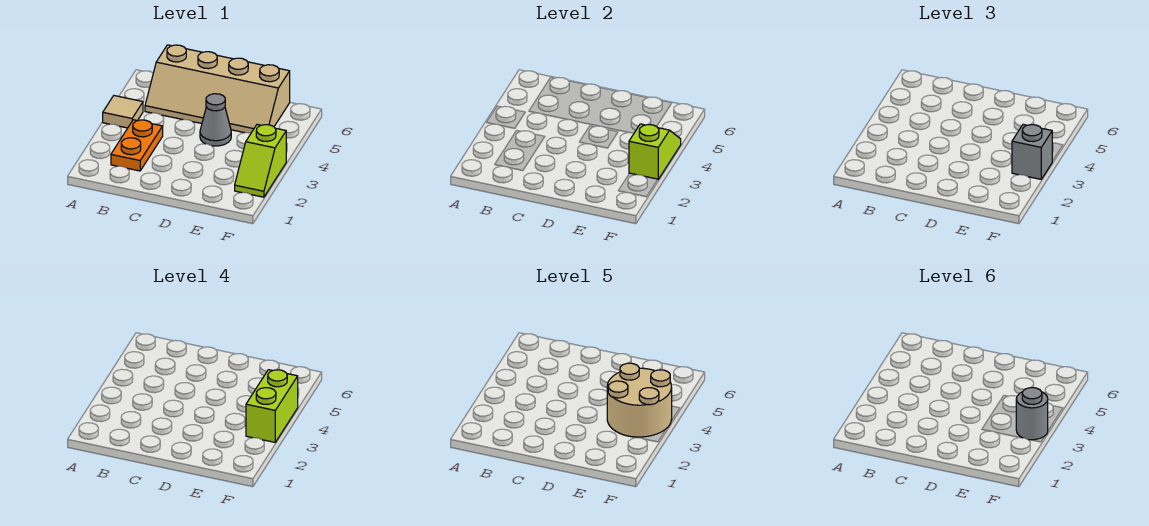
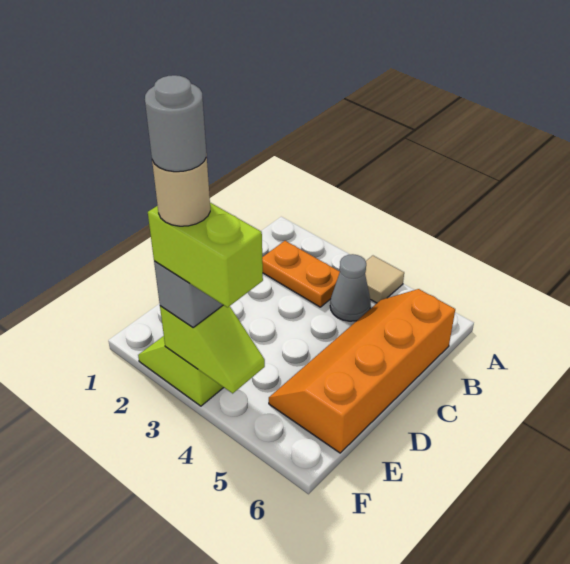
tan slope B5:E6 level 1 top 6 -> orange slope B5:E6 level 1 top 6
grey cone D4 level 1 -> grey cone B4 level 1
tan round brick E3:F4 level 5 -> tan round brick F3 level 5

